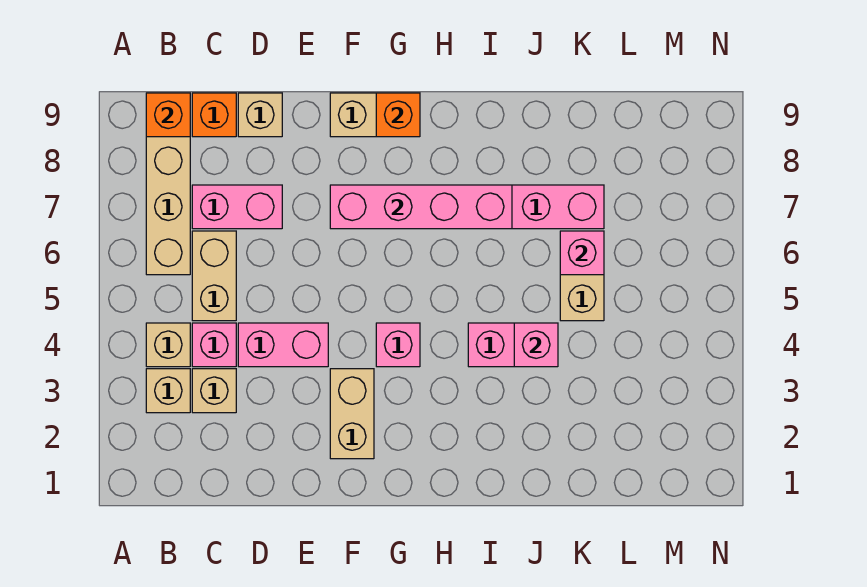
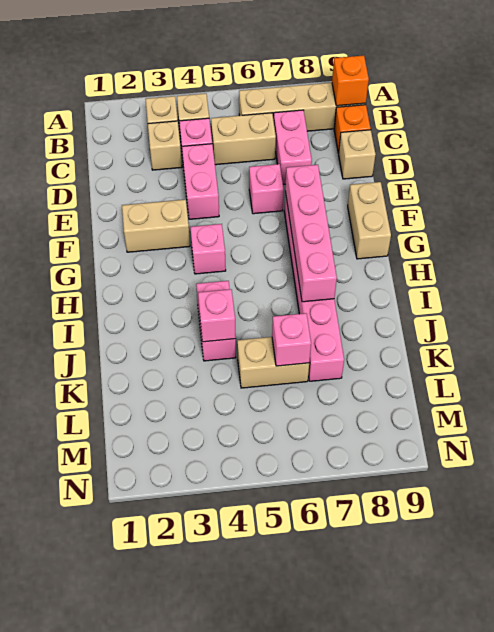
none -> pink brick E6 level 1
orange brick G9 level 2 -> none

